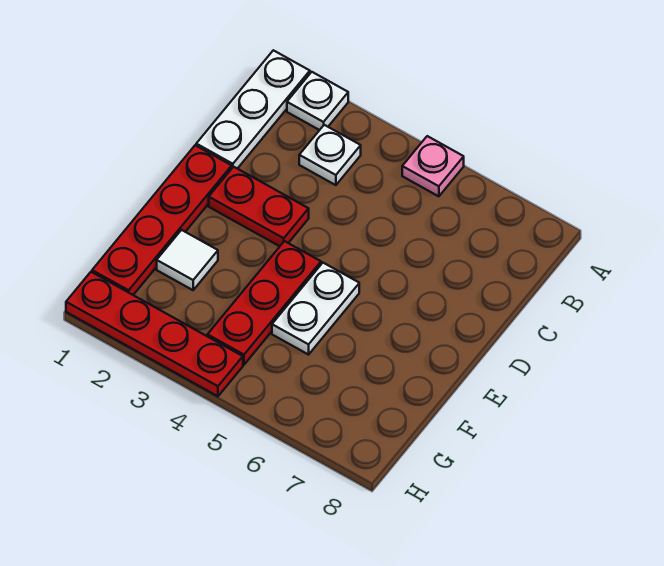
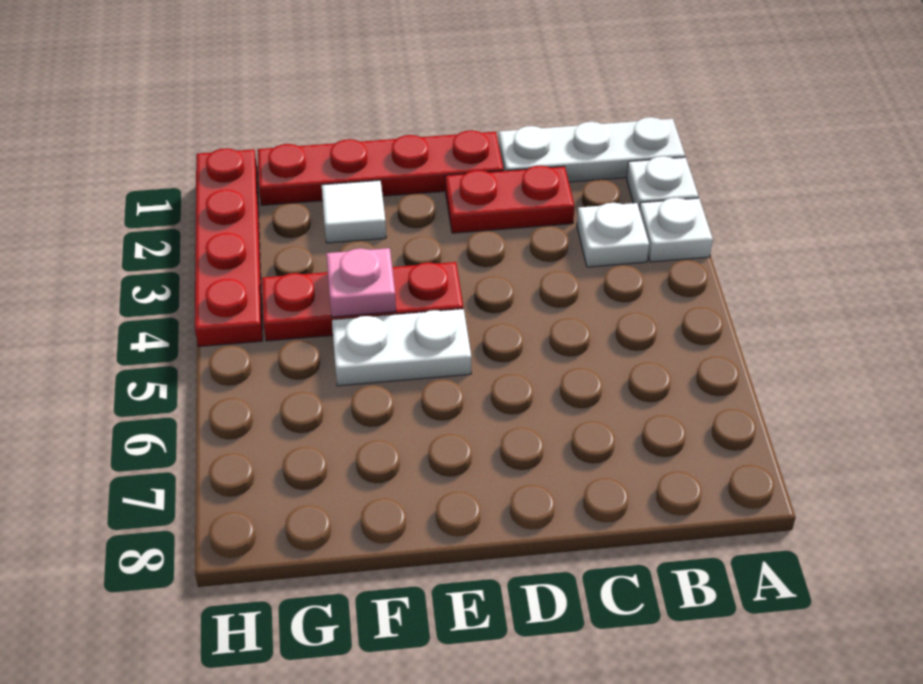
none -> white plate A3 level 1
pink plate A5 level 1 -> pink plate F4 level 2
red plate D2:D3 level 1 -> red plate C2:D2 level 1

